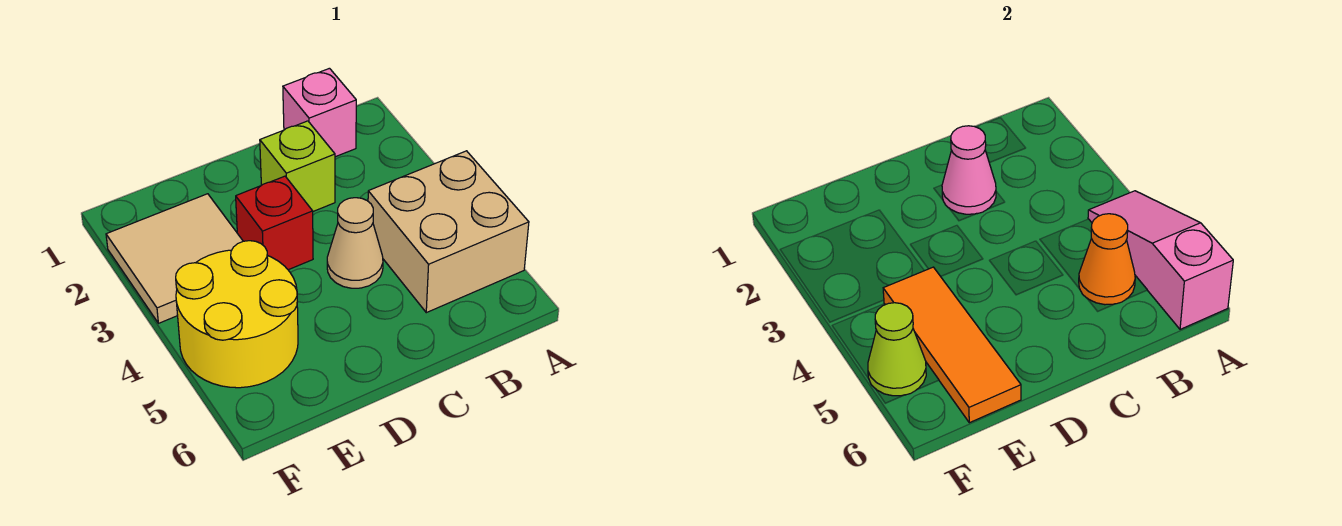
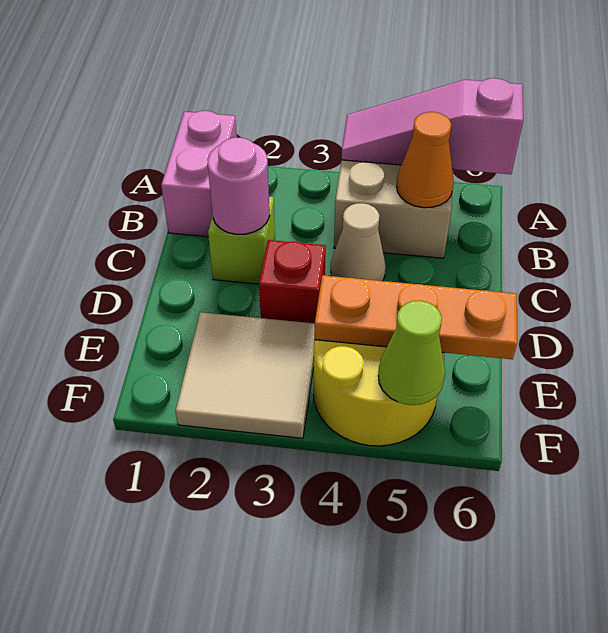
pink brick B1 level 1 -> pink brick A1:B1 level 1
pink cone C2 level 2 -> pink round brick C2 level 2
orange tile E4:E6 level 2 -> orange plate E4:E6 level 2

